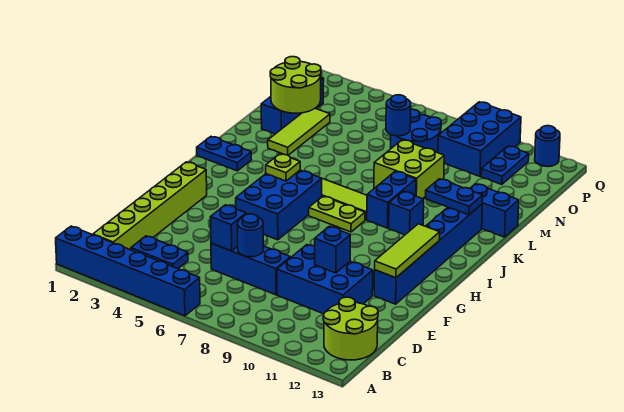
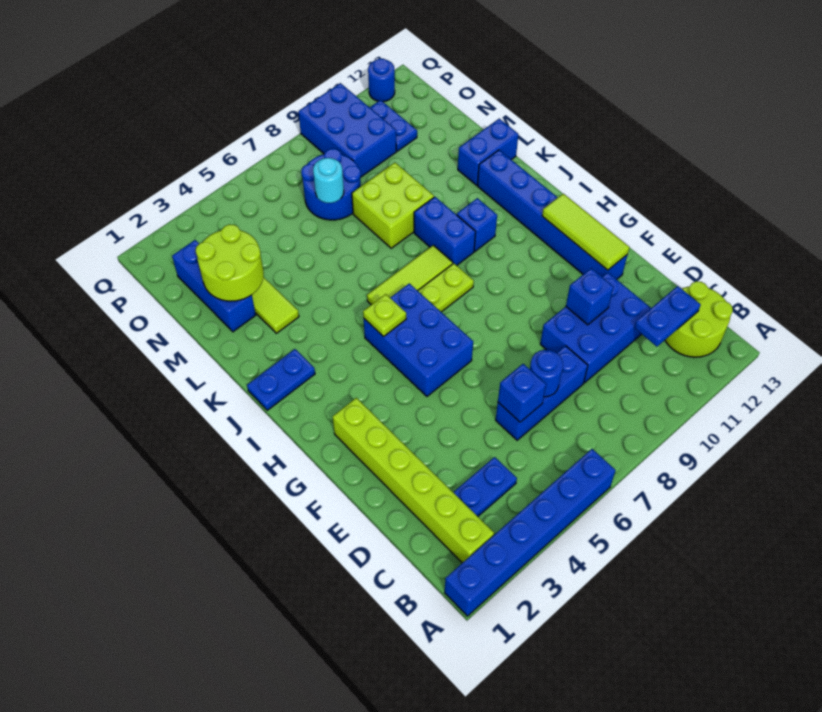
blue plate K11:K12 level 2 -> blue plate C11:C12 level 2
blue round brick N7 level 2 -> cyan round brick N7 level 2

